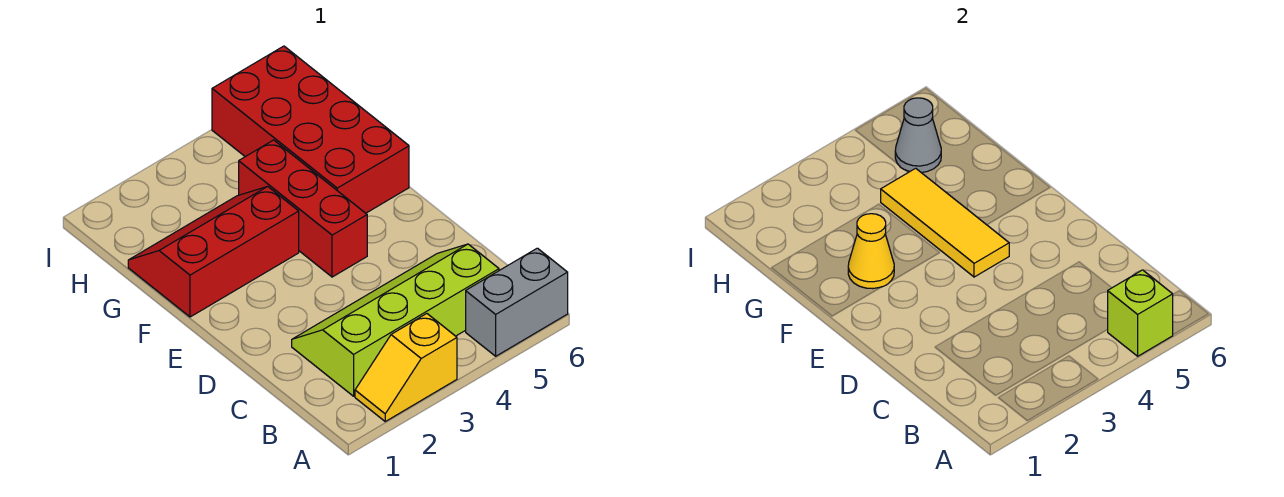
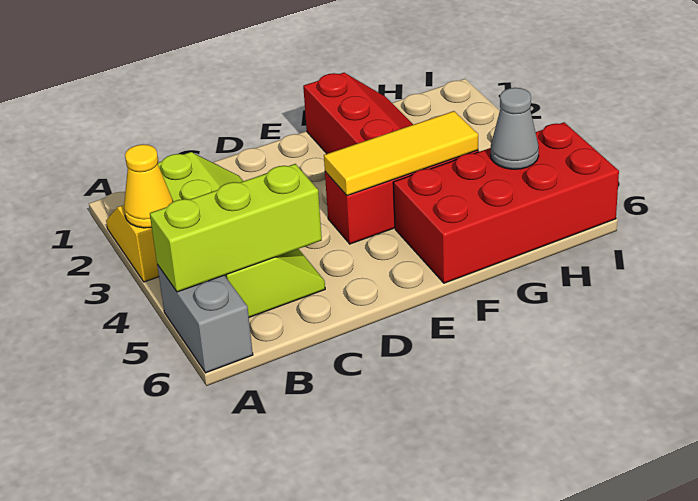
lime brick A5 level 2 -> lime brick A5:C5 level 2
yellow cone F2 level 2 -> yellow cone A3 level 2

